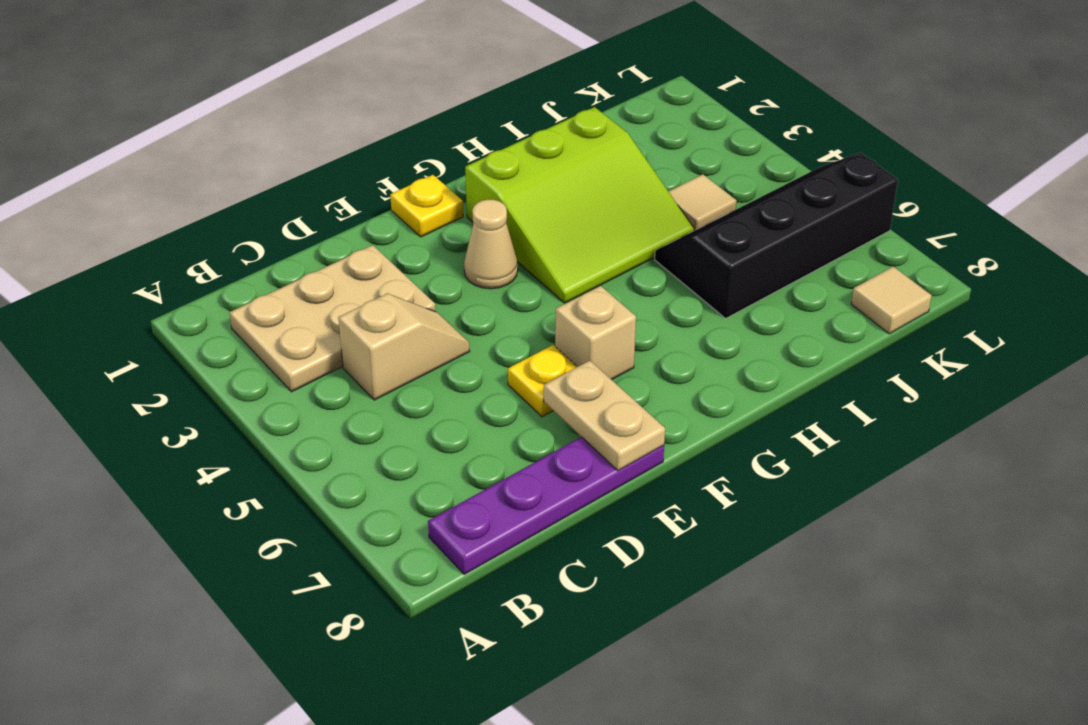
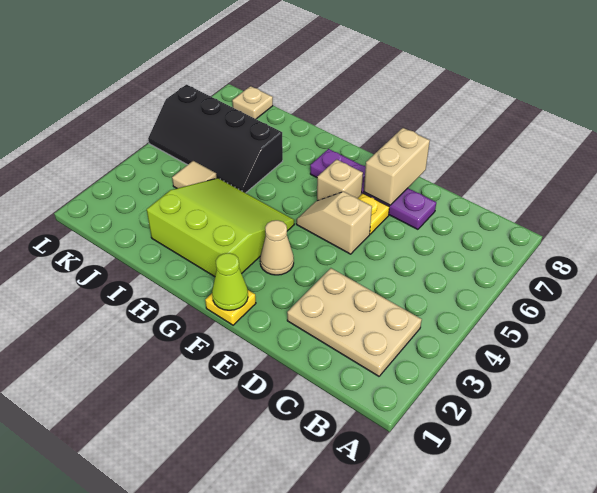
purple plate B8:E8 level 1 -> purple plate D7:G7 level 1
tan slope C4:D4 level 1 top C -> tan slope E5:F5 level 1 top E
tan plate E7:E8 level 2 -> tan brick E7:E8 level 2
none -> lime cone F1 level 2
tan tile K8 level 1 -> tan plate K8 level 1

